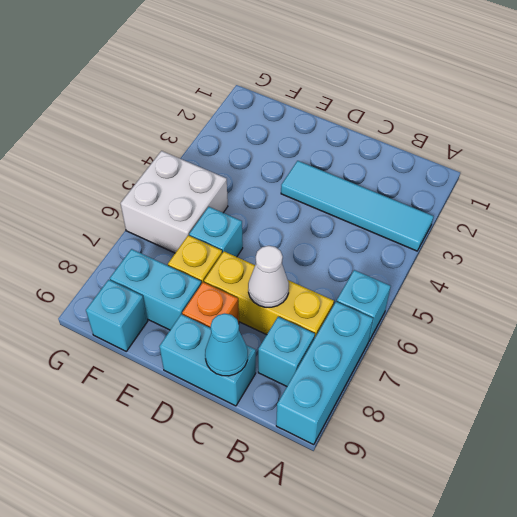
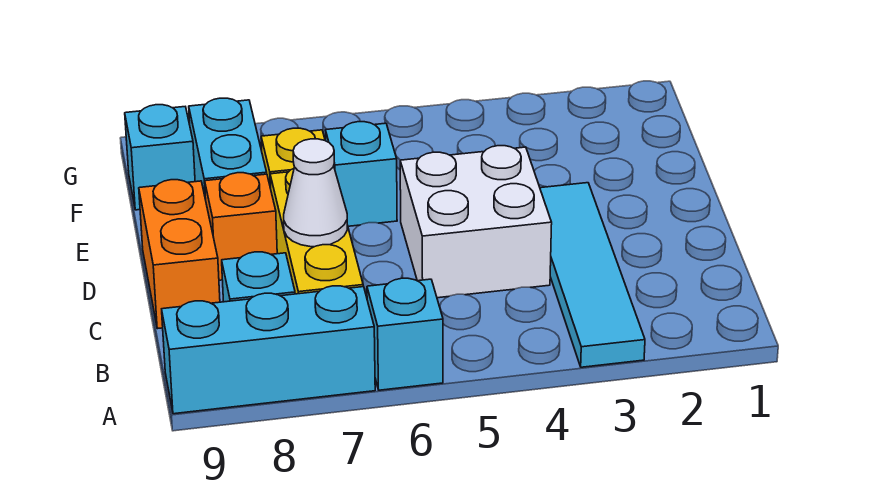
cyan brick C9:D9 level 1 -> orange brick C9:D9 level 1
cyan cone C9 level 2 -> none
white brick F5:G6 level 1 -> white brick C4:D5 level 1

